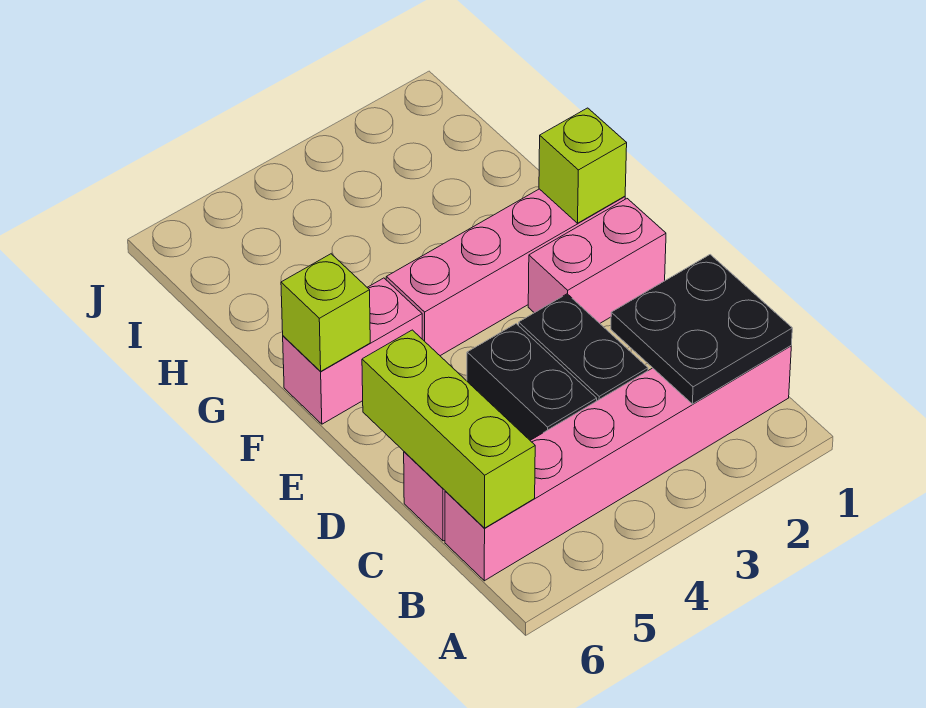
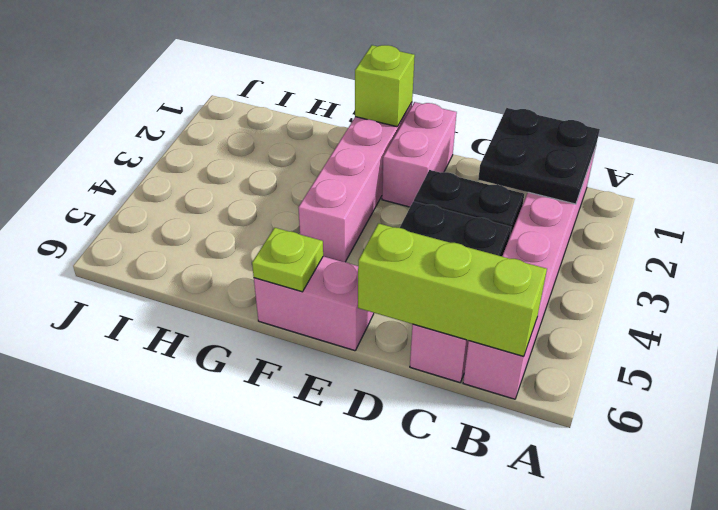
pink brick F5:F6 level 1 -> pink brick E6:F6 level 1
lime brick F6 level 2 -> lime plate F6 level 2

